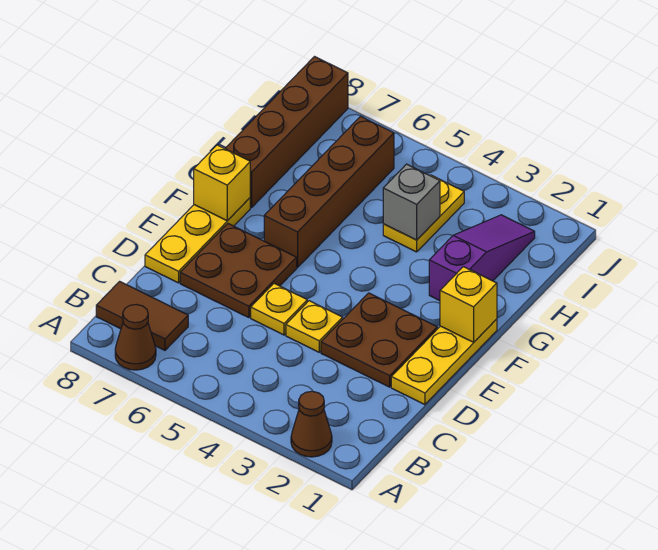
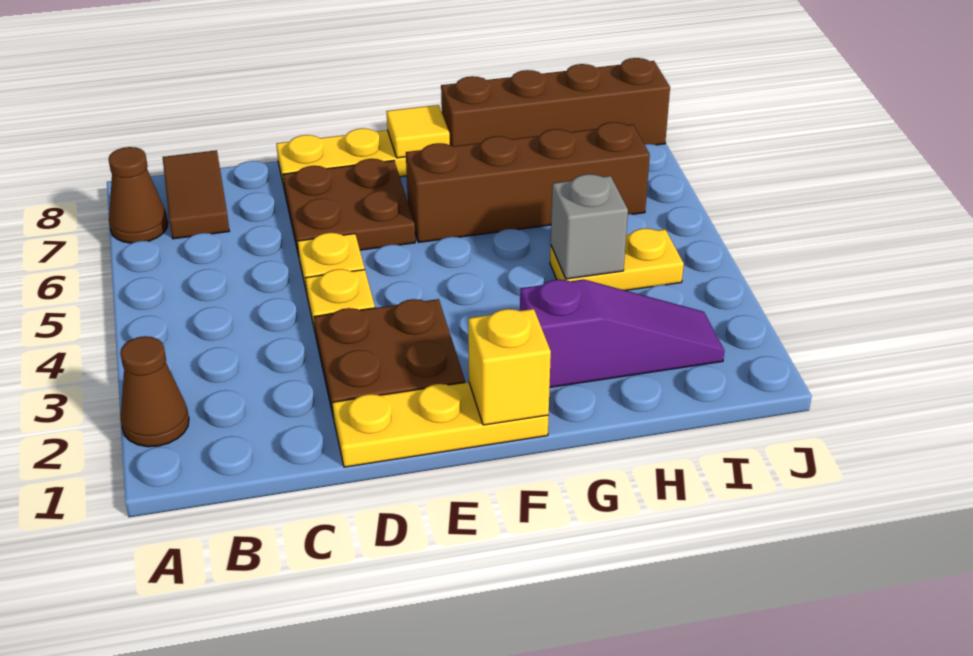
yellow brick F8 level 2 -> yellow tile F8 level 2

